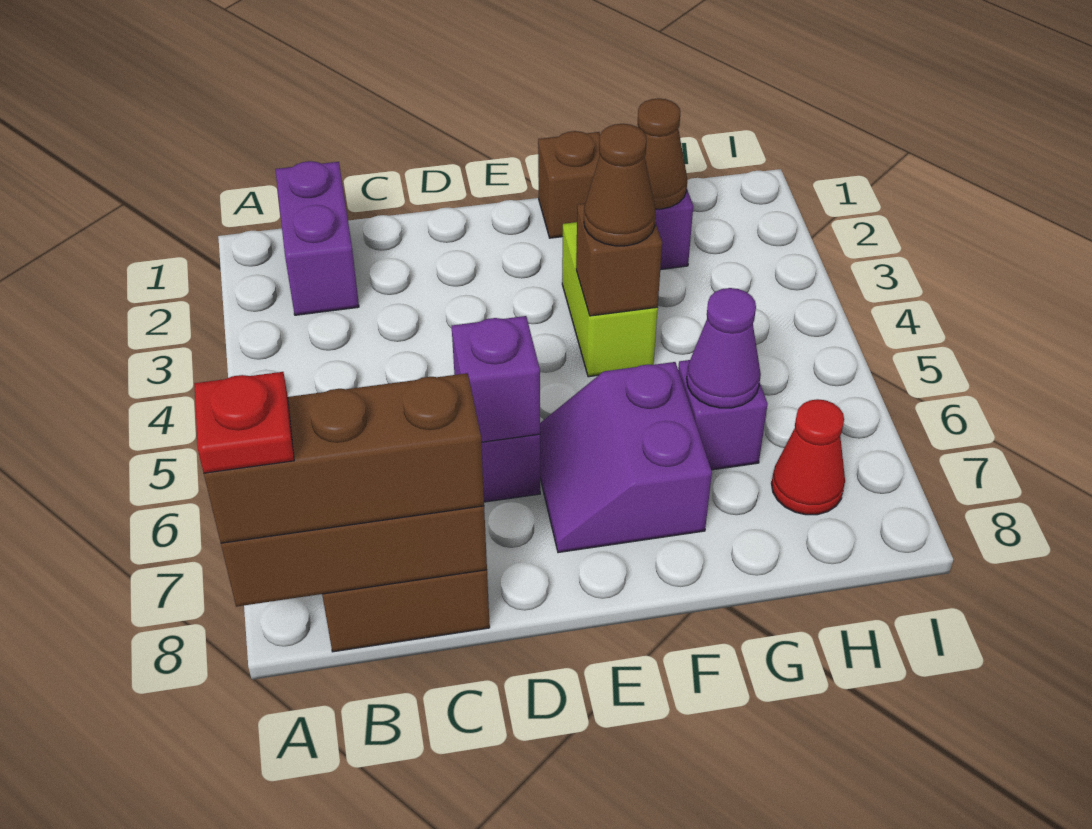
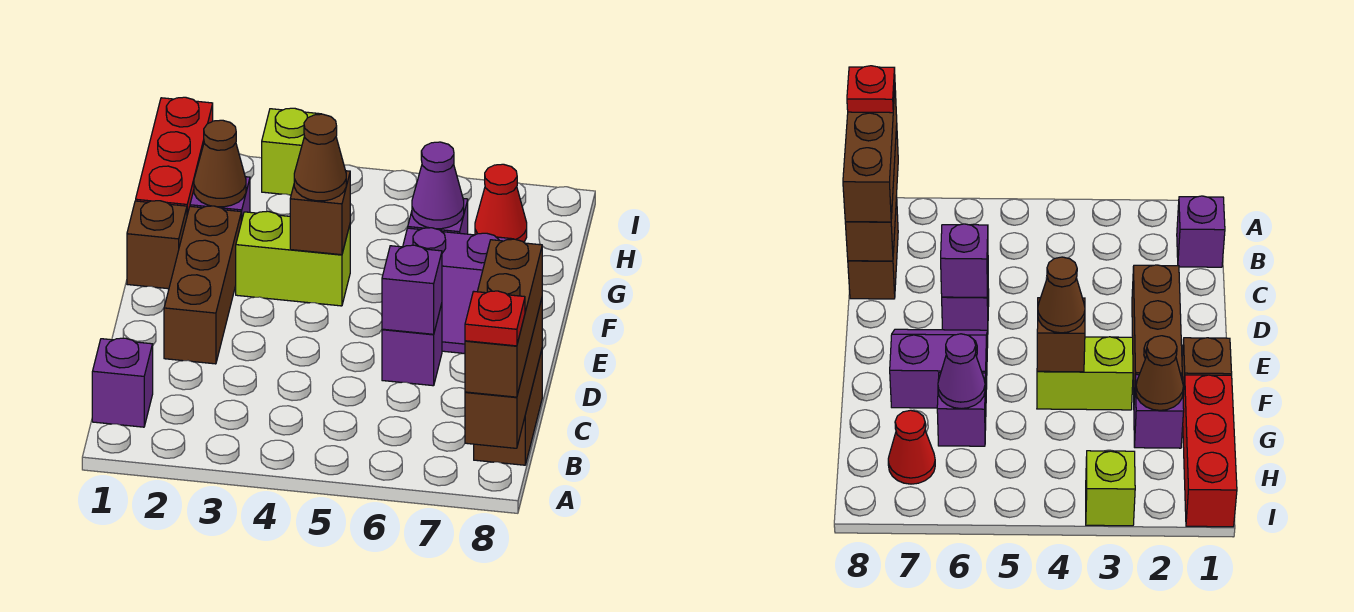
purple brick B1:B2 level 1 -> purple brick B1 level 1
none -> brown brick D2:F2 level 1
none -> red brick G1:I1 level 1
none -> lime brick I3 level 1

